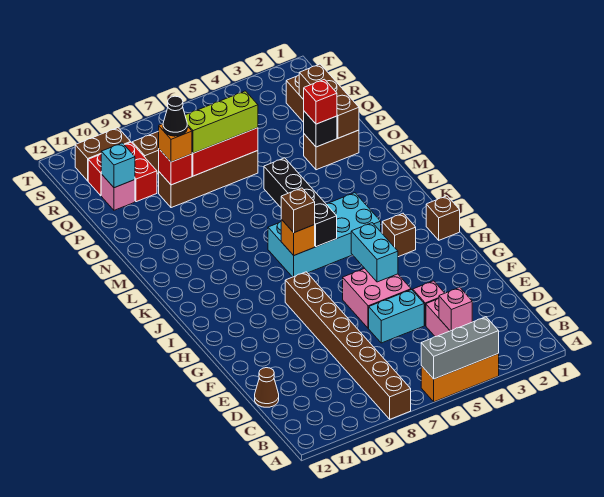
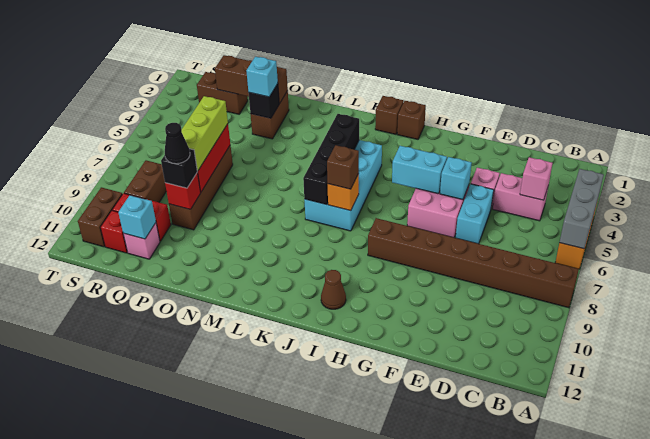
brown cone D12 level 1 -> brown cone I11 level 1
none -> cyan brick F5 level 2
brown brick I3 level 1 -> brown brick J1 level 1
black brick J6:M6 level 2 -> black brick K4:K7 level 2
red brick O3 level 3 -> cyan brick O3 level 3
orange brick P9 level 3 -> black brick P9 level 3

